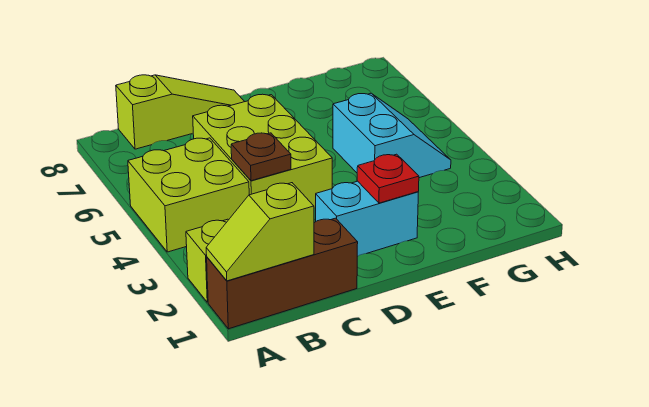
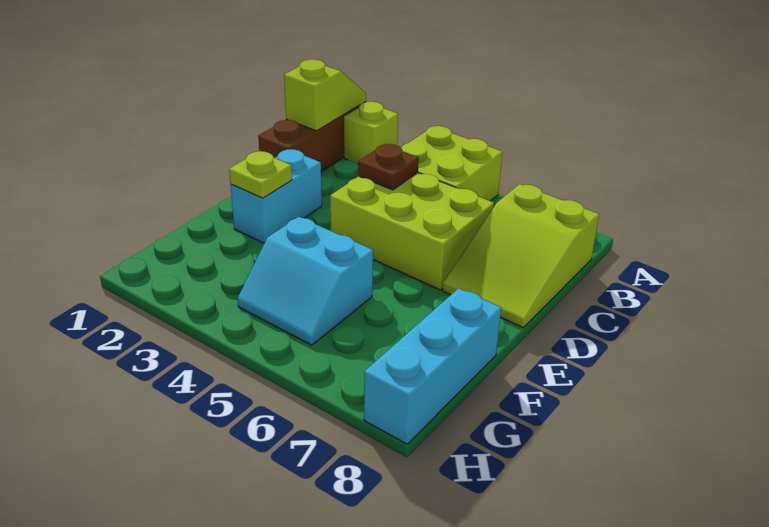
lime slope B8:D8 level 1 top B -> lime slope B7:D8 level 1 top B
red plate E2 level 2 -> lime plate E2 level 2
none -> cyan brick F8:H8 level 1

